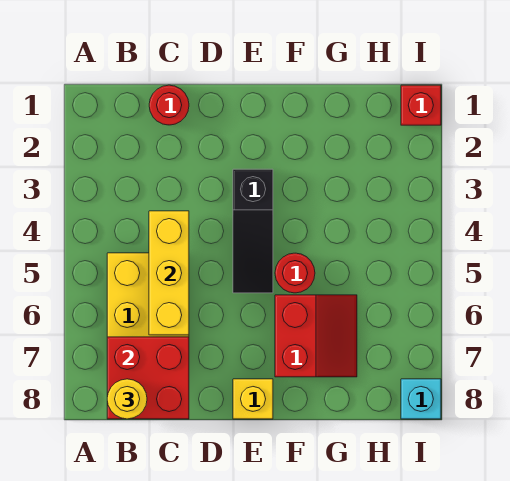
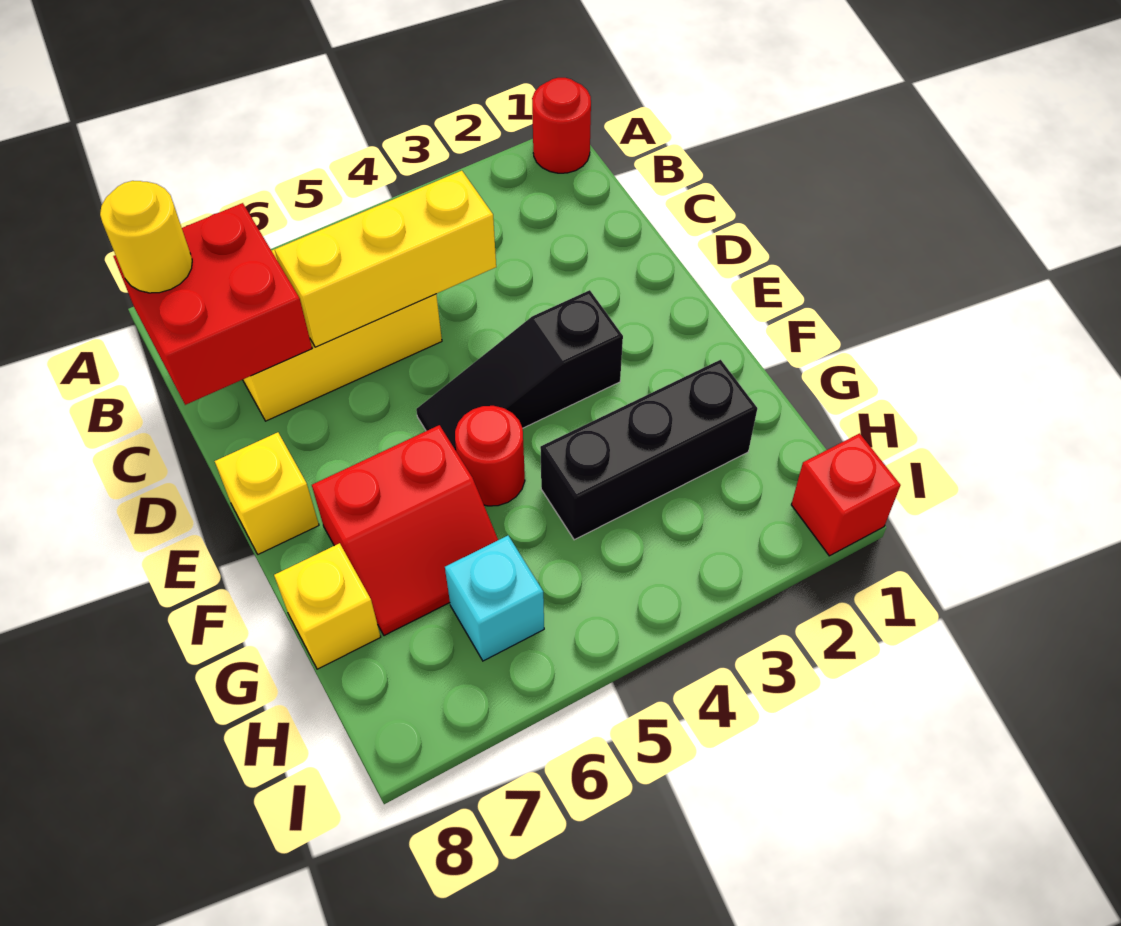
red round brick C1 level 1 -> red round brick A1 level 1
none -> black brick G2:G4 level 1
none -> yellow brick G8 level 1
cyan brick I8 level 1 -> cyan brick H6 level 1

